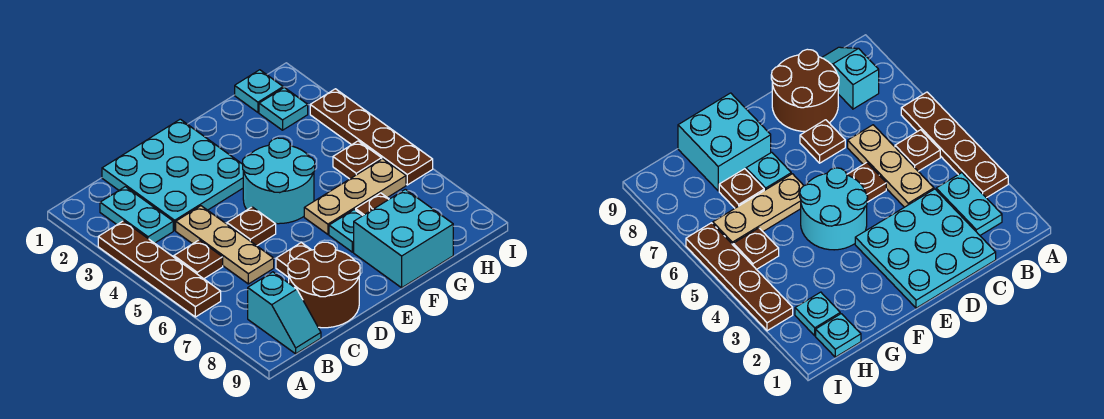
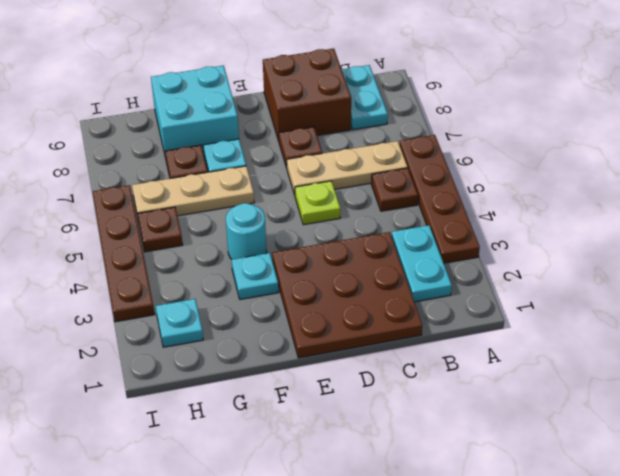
cyan slope B8:B9 level 1 top 8 -> cyan plate B8:B9 level 1
cyan plate C1:E3 level 1 -> brown plate C1:E3 level 1
tan plate C4:C6 level 1 -> tan plate B6:D6 level 1
brown round brick C8:D9 level 1 -> brown brick C8:D9 level 1
brown plate D5 level 1 -> lime plate D5 level 1
cyan round brick E4:F5 level 1 -> cyan round brick F4 level 1
cyan plate H1 level 1 -> cyan plate F3 level 1

